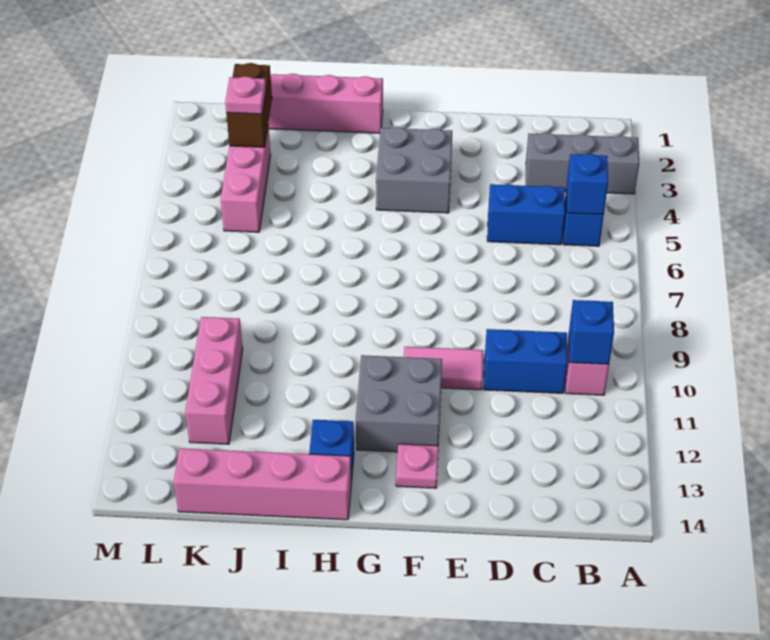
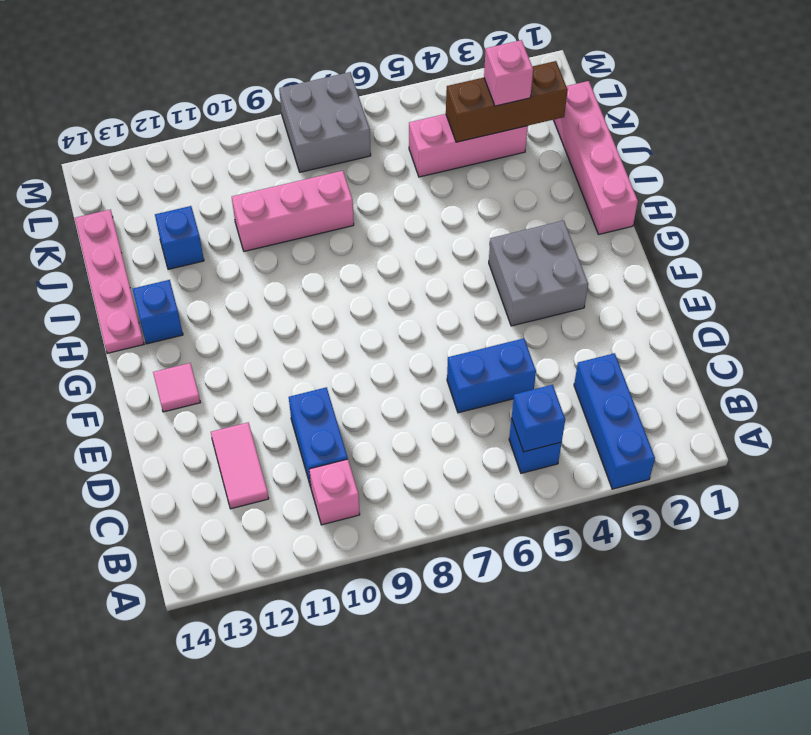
grey brick A3:C3 level 1 -> blue brick A3:C3 level 1
blue brick B10 level 2 -> blue brick J12 level 1
blue brick C5:D5 level 1 -> blue brick D5:D6 level 1
pink tile E10:F10 level 1 -> pink tile C12:D12 level 1
grey brick F11:G12 level 1 -> grey brick L7:M8 level 1
pink plate F13 level 1 -> pink tile F13 level 1
pink brick H14:K14 level 1 -> pink plate H14:K14 level 1
brown brick K2:K3 level 2 -> brown brick K2:K4 level 2
pink plate K3 level 3 -> pink brick K3 level 3
pink brick K10:K12 level 1 -> pink brick J8:J10 level 1

